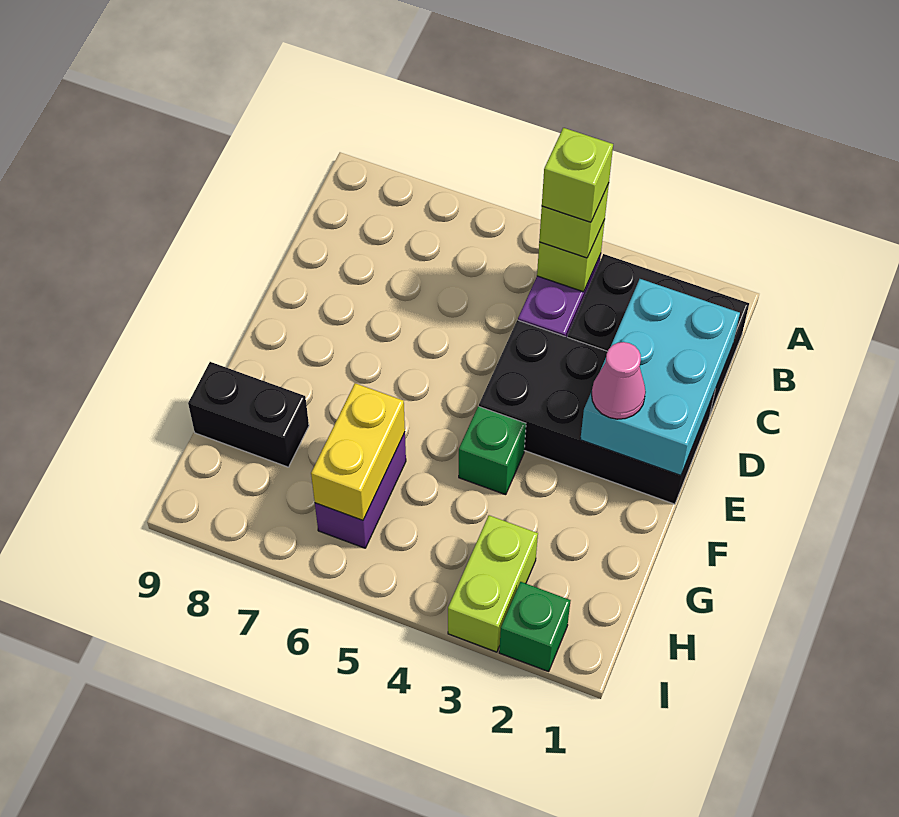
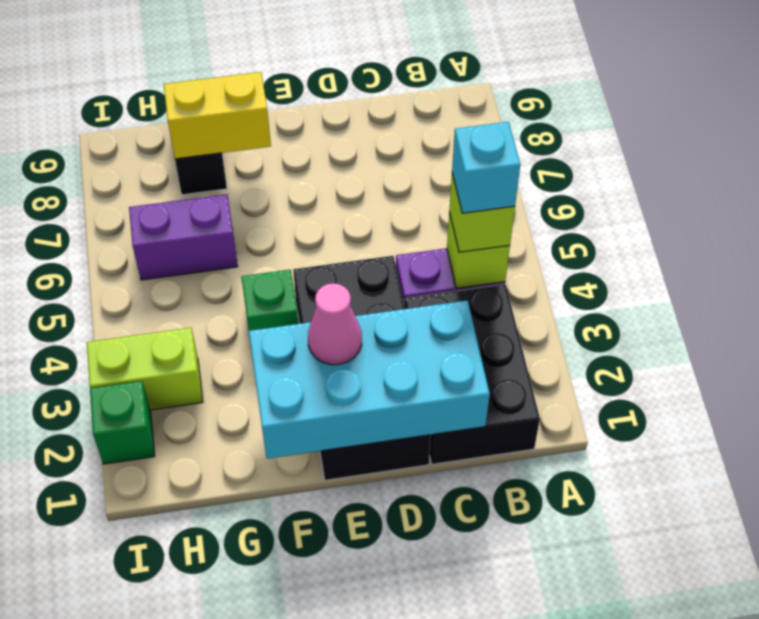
lime brick B4 level 4 -> cyan brick B4 level 4
cyan brick C1:E2 level 2 -> cyan brick C1:F2 level 2
yellow brick G6:H6 level 2 -> yellow brick F8:G8 level 2

